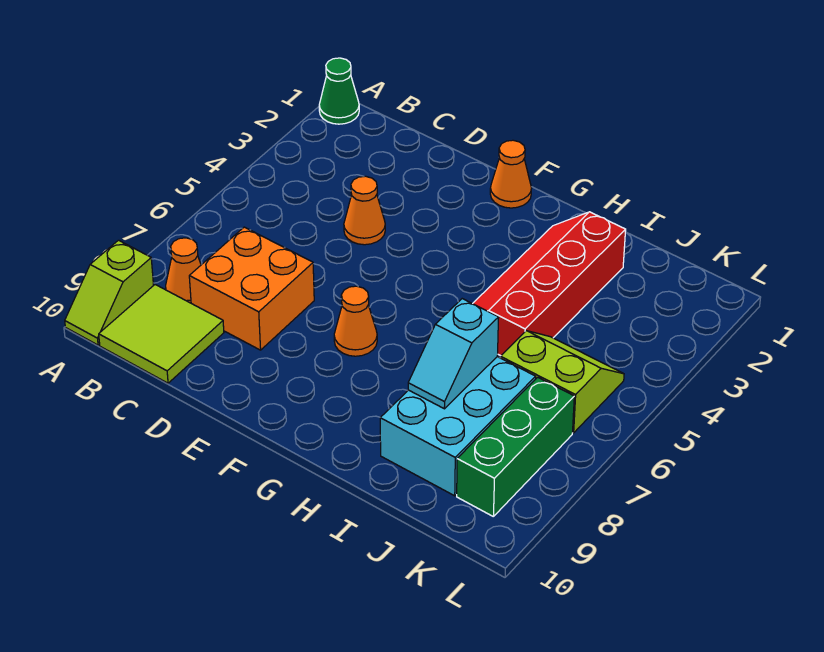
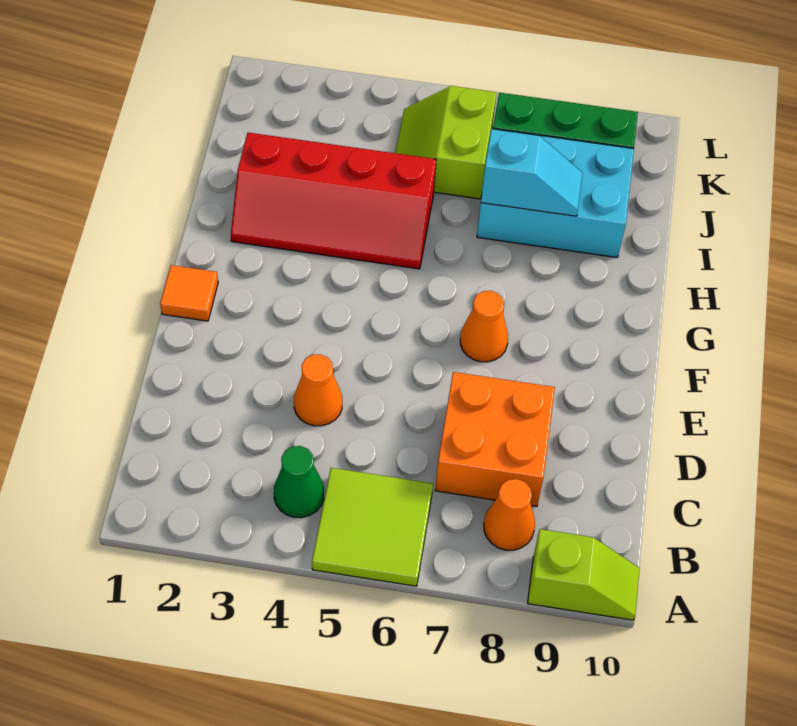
green cone A1 level 1 -> green cone B4 level 1
lime tile B9:C10 level 1 -> lime tile A5:B6 level 1
orange cone F1 level 1 -> orange tile F1 level 1

